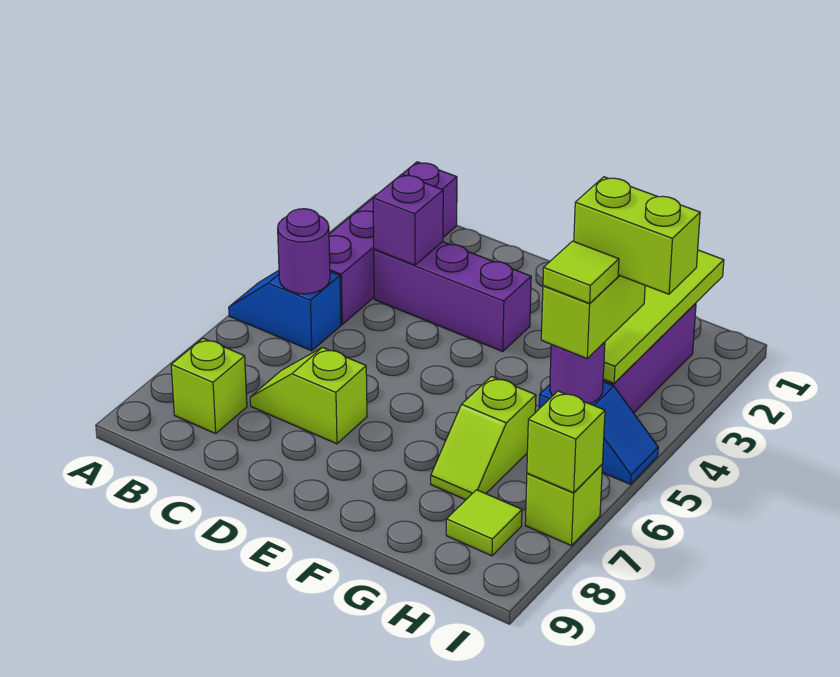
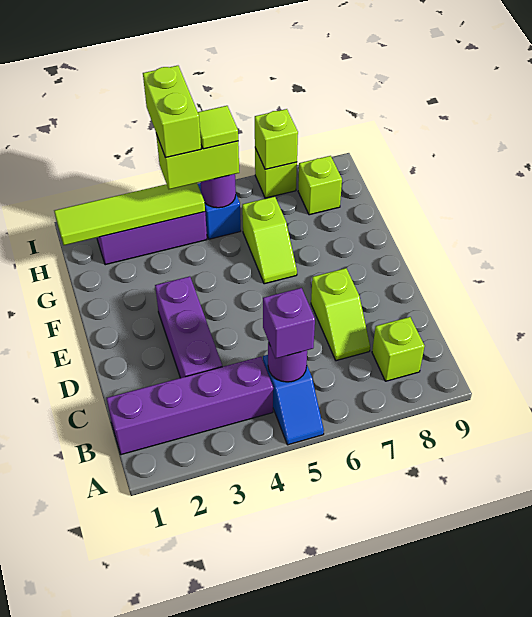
purple brick C3 level 2 -> purple brick B5 level 3
lime slope G6:G7 level 1 top 6 -> lime slope F6:G6 level 1 top G
lime tile H8 level 1 -> lime brick H8 level 1

